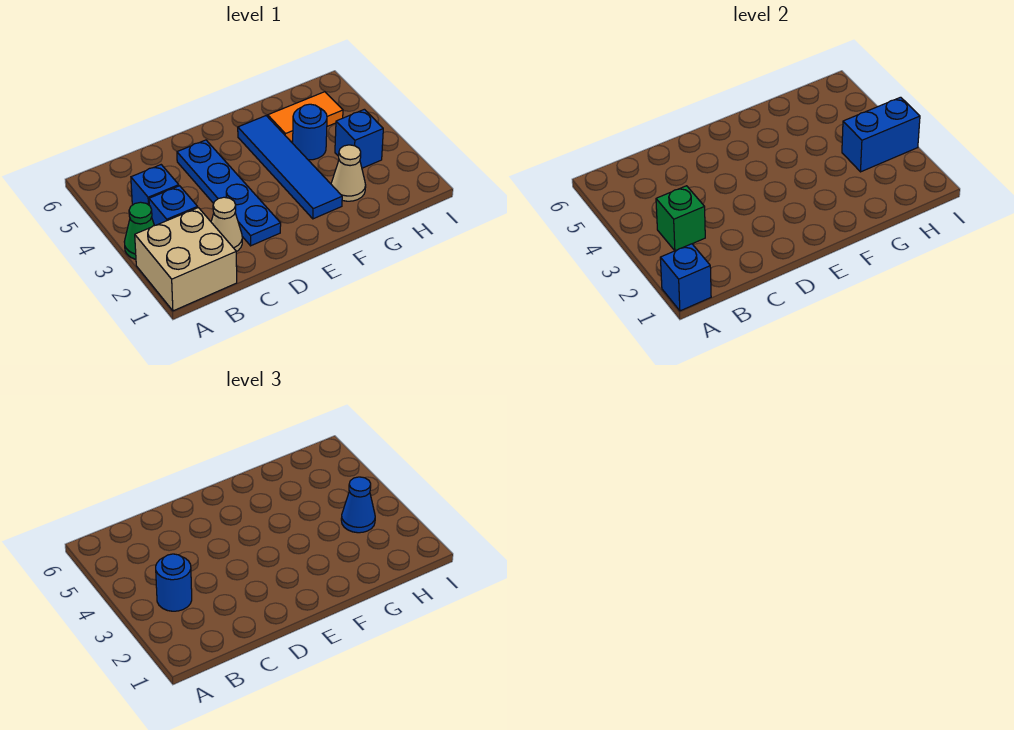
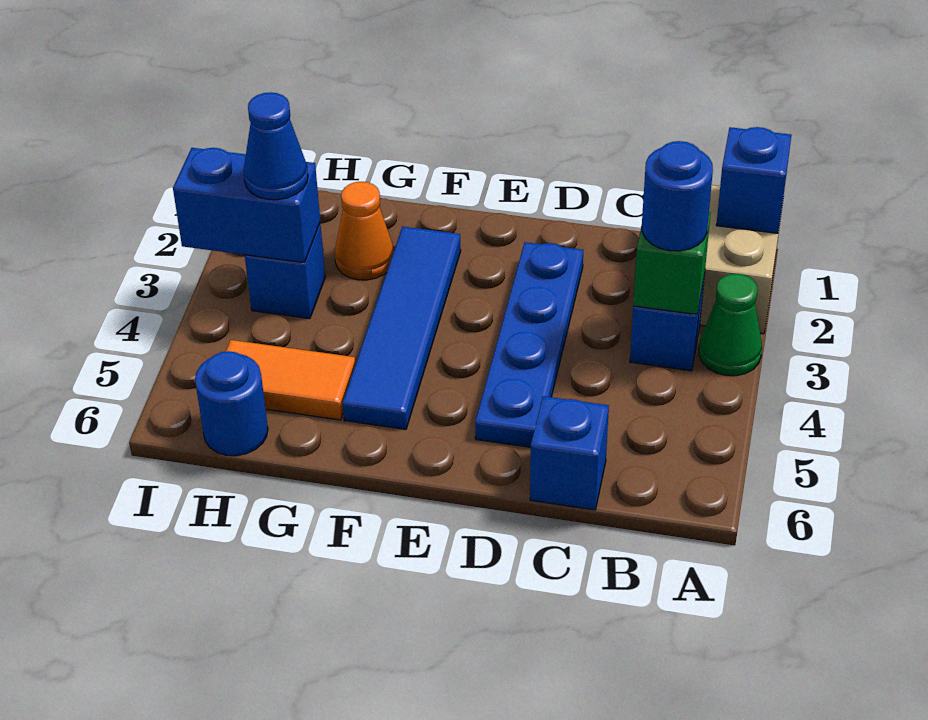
blue brick B4 level 1 -> blue brick C6 level 1
tan cone C2 level 1 -> none
tan cone G2 level 1 -> orange cone G2 level 1
blue round brick G4 level 1 -> blue round brick H6 level 1

